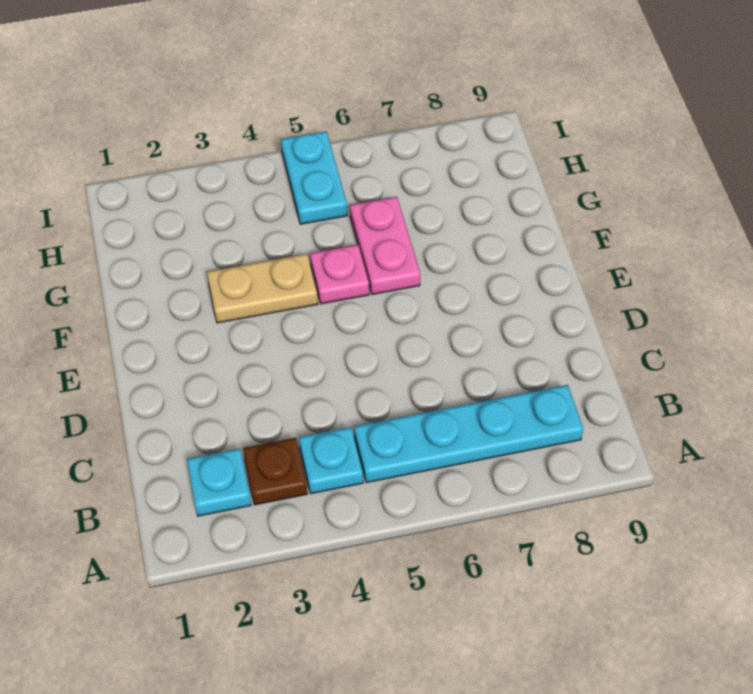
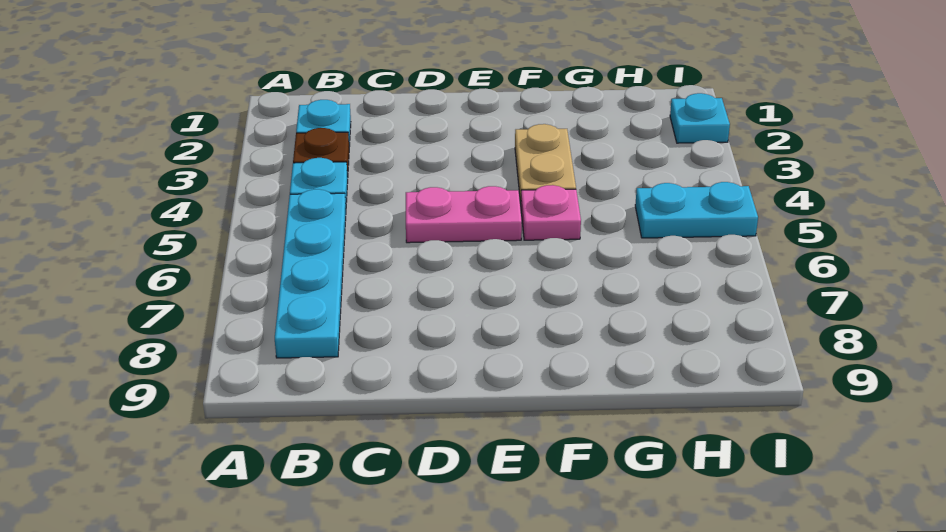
pink plate F6:G6 level 1 -> pink plate D5:E5 level 1
none -> cyan plate I2 level 1

